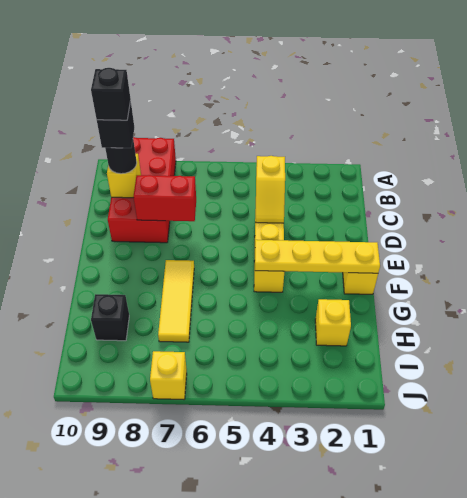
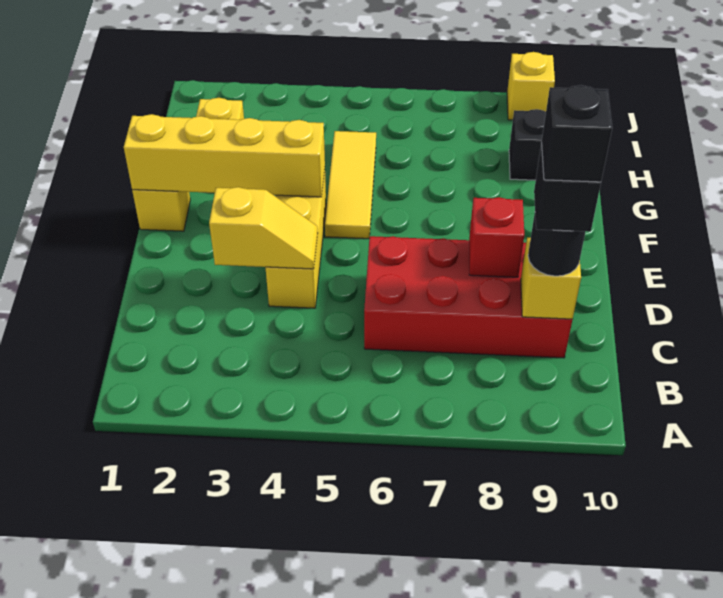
red brick A8:D9 level 1 -> red brick C6:D9 level 1
yellow slope C4:D4 level 2 top C -> yellow slope D3:D4 level 2 top 3
red brick D7:D8 level 2 -> red brick D8 level 2
yellow plate F1:F4 level 2 -> yellow brick F1:F4 level 2
yellow tile F7:H7 level 1 -> yellow tile F5:H5 level 1
yellow brick J7 level 1 -> yellow brick J9 level 1

